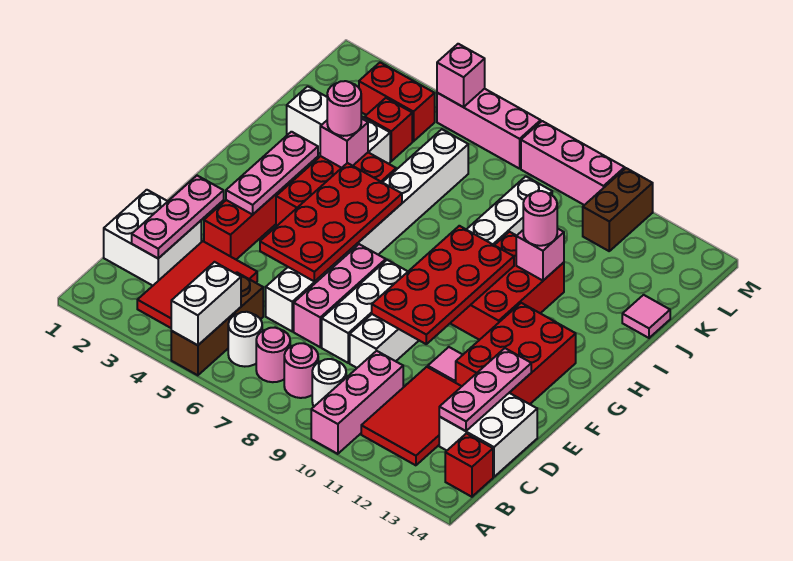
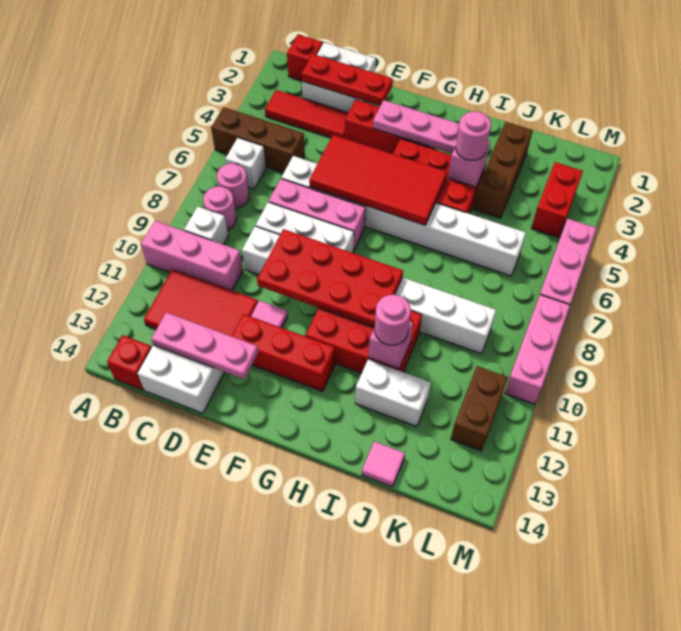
white brick A5:B5 level 2 -> white brick I12:J12 level 1
red tile B3:D4 level 1 -> red tile B3:D3 level 1
white round brick B6 level 1 -> white brick B6 level 1
white round brick B9 level 1 -> white brick B9 level 1
pink plate C2:E2 level 2 -> red plate C2:E2 level 2
red plate E5:H6 level 2 -> red tile E5:H6 level 2
red brick E12:G13 level 1 -> red brick E12:G12 level 1
white brick J2:J4 level 1 -> brown brick J2:J4 level 1
red brick K4 level 1 -> red brick B1 level 1
brown brick L11:M11 level 1 -> brown brick L11:L12 level 1
pink brick M5 level 2 -> none

